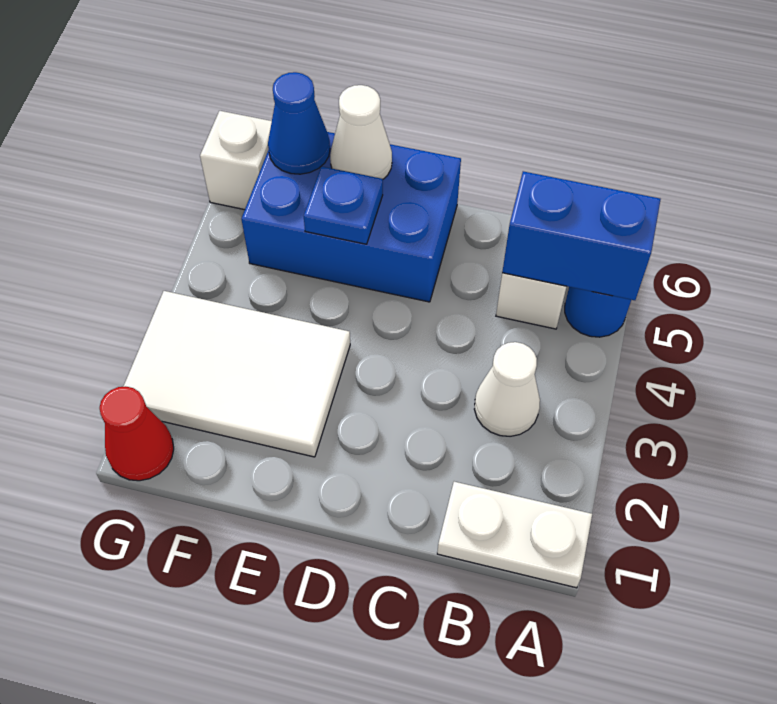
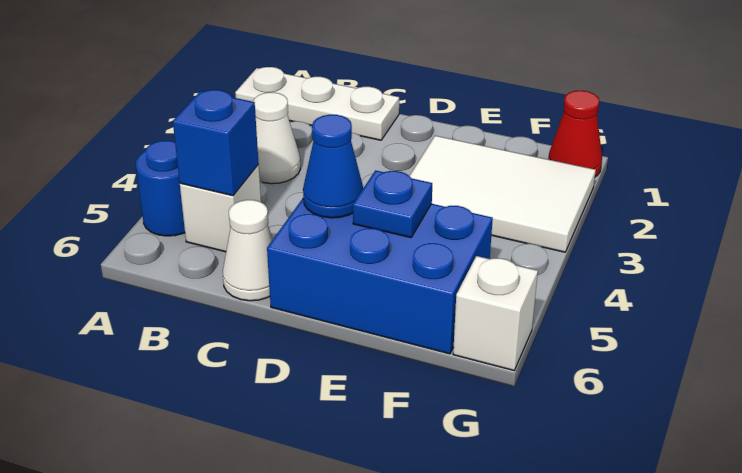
white plate A1:B1 level 1 -> white plate A1:C1 level 1
blue brick A5:B5 level 2 -> blue brick B5 level 2
white cone E6 level 2 -> white cone C6 level 1
blue cone F6 level 2 -> blue cone D5 level 2

